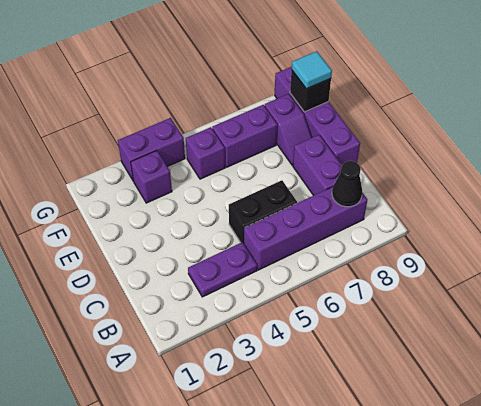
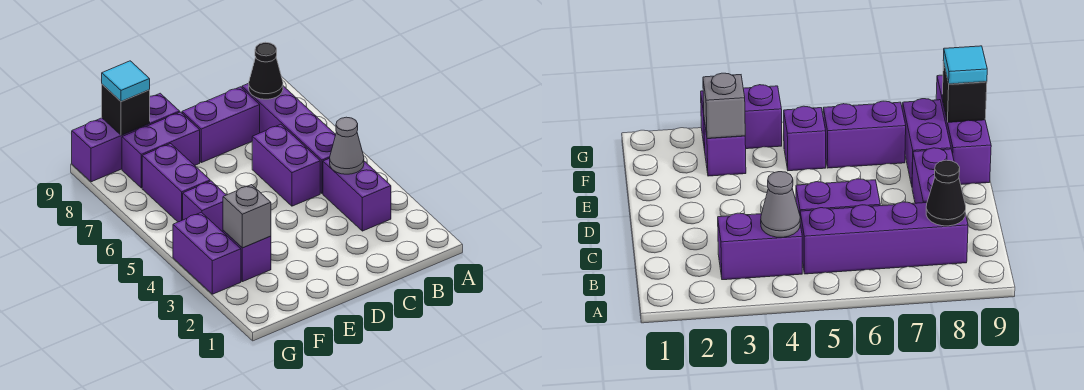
purple plate B3:B4 level 1 -> purple brick B3:B4 level 1
none -> grey cone B4 level 2
black brick C5:C6 level 1 -> purple brick C5:C6 level 1
purple brick D9:G9 level 1 -> purple brick E9:G9 level 1
purple slope E8:F8 level 1 top F -> purple brick E8:F8 level 1
none -> grey brick F3 level 2

